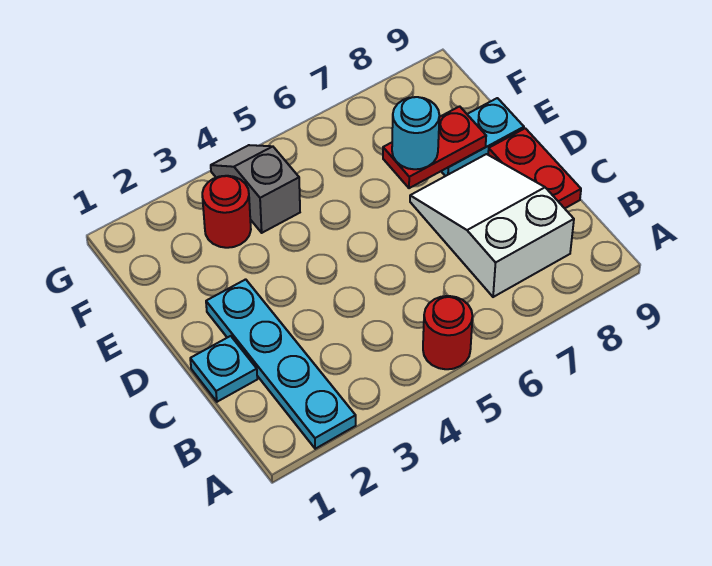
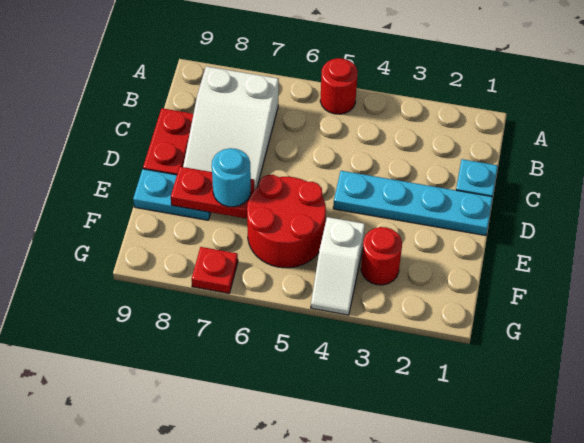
cyan plate A2:D2 level 1 -> cyan plate D1:D4 level 1
none -> red round brick E5:F6 level 1
grey slope F4:G4 level 1 top F -> white slope F4:G4 level 1 top F
none -> red plate G7 level 1

